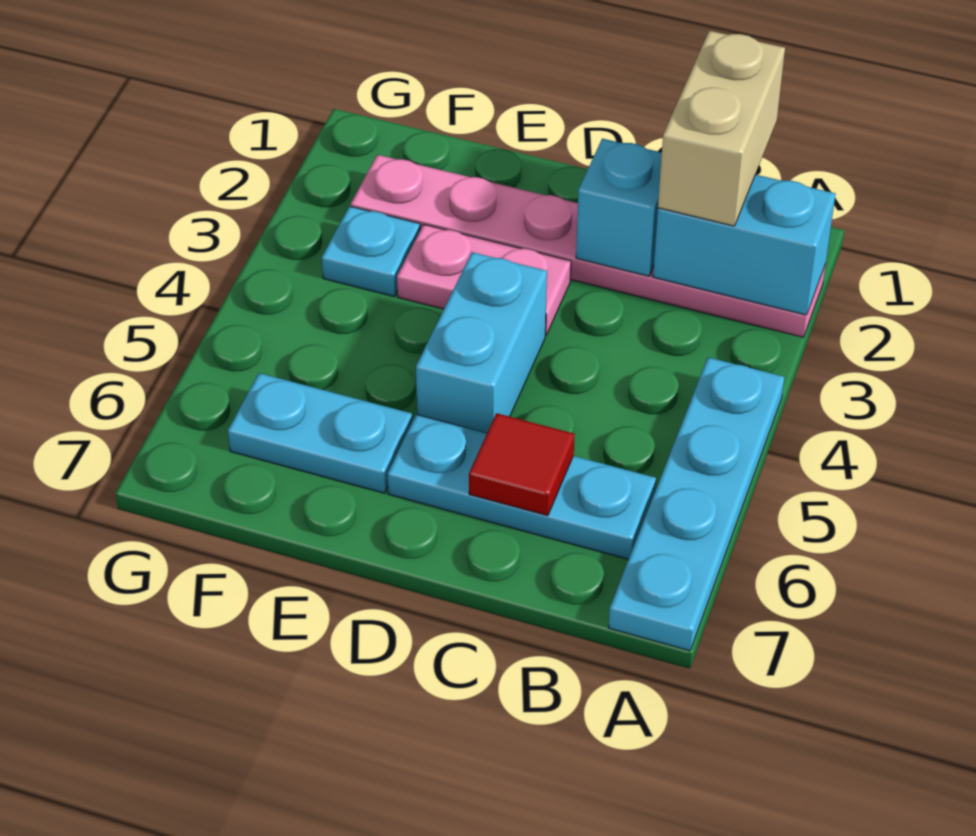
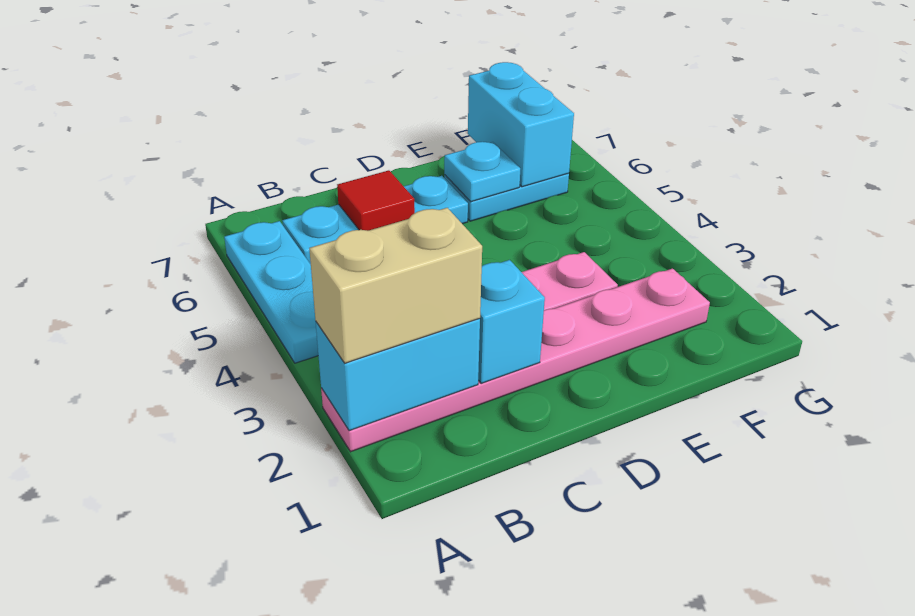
cyan plate A4:A7 level 1 -> cyan plate A4:A6 level 1
tan brick B1:B2 level 3 -> tan brick A2:B2 level 3
cyan brick D4:D5 level 1 -> cyan brick F6:F7 level 2
cyan plate F3 level 1 -> cyan plate E6 level 2

